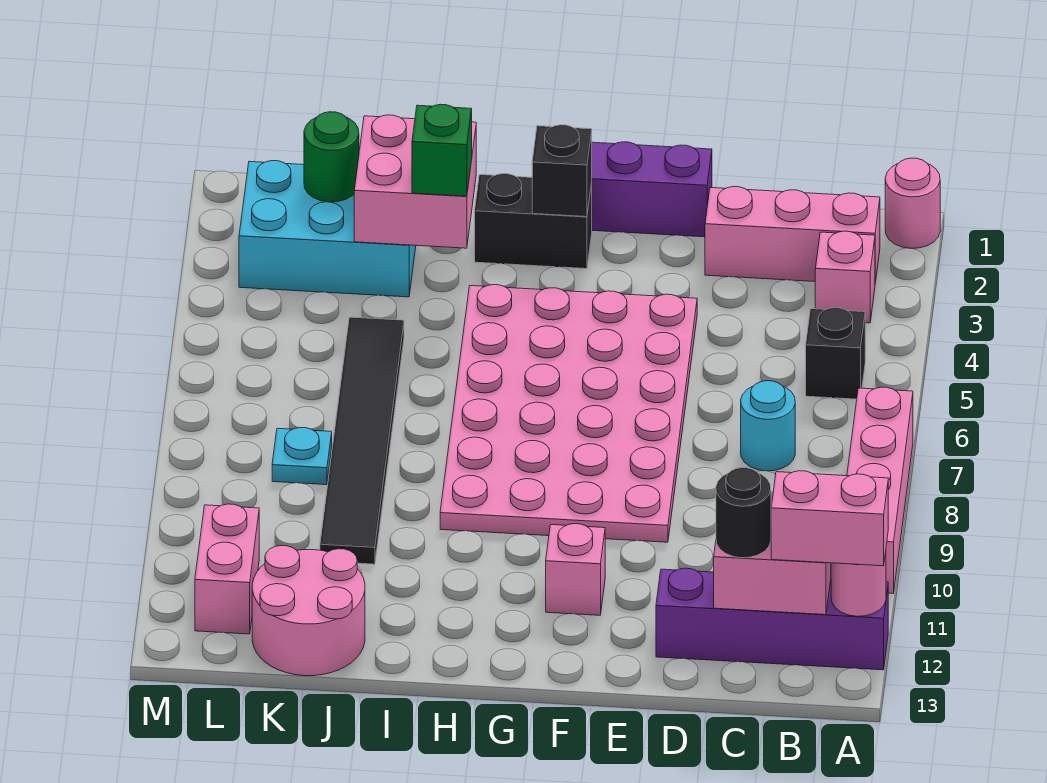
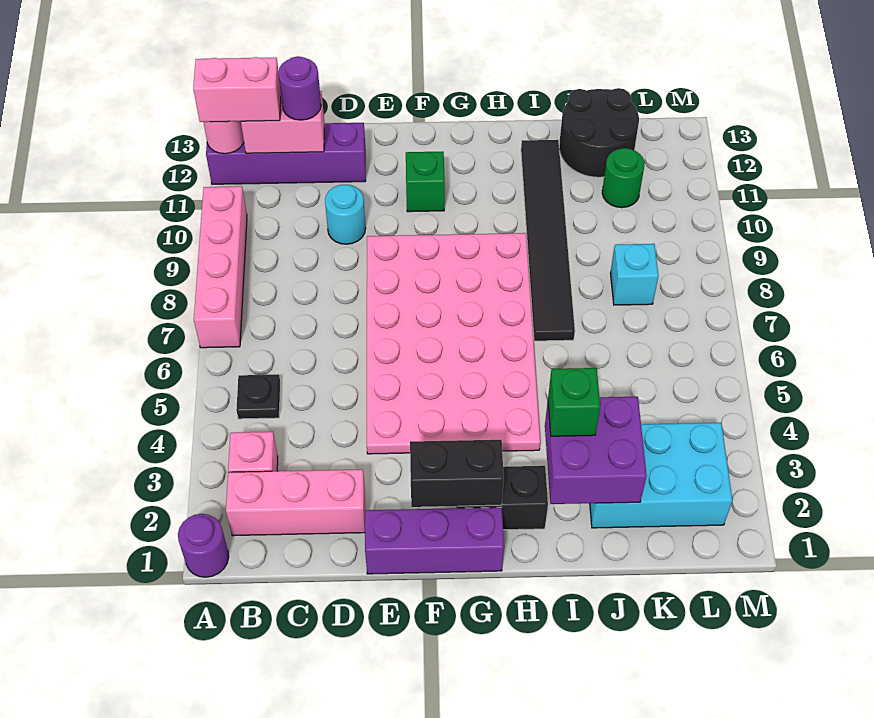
pink round brick A1 level 1 -> purple round brick A1 level 1
black brick B5 level 1 -> black plate B5 level 1
cyan round brick C7 level 1 -> cyan round brick D10 level 1
black round brick C12 level 3 -> purple round brick C12 level 3
pink brick F11 level 1 -> green brick F11 level 1
black brick G2 level 2 -> black brick F2:G2 level 2
pink brick I2:J3 level 2 -> purple brick I2:J3 level 2
black tile J5:J10 level 1 -> black tile I7:I12 level 1
pink round brick J12:K13 level 1 -> black round brick J12:K13 level 1
green round brick K2 level 2 -> green round brick K11 level 1
cyan plate K8 level 1 -> cyan brick K8 level 1
pink brick L11:L12 level 1 -> none

